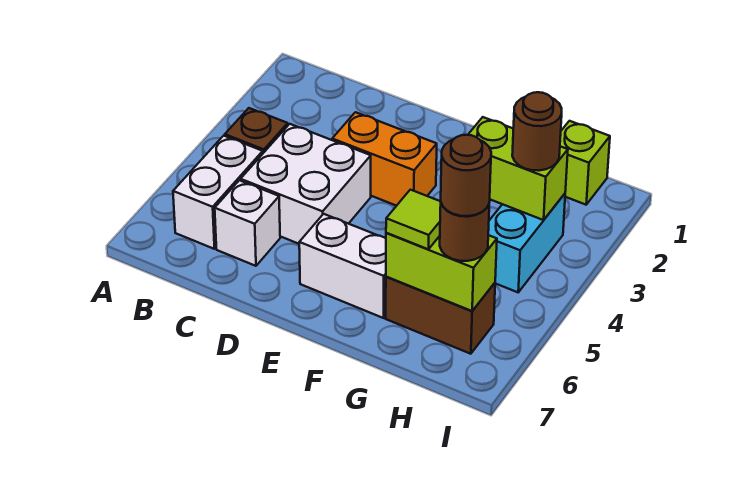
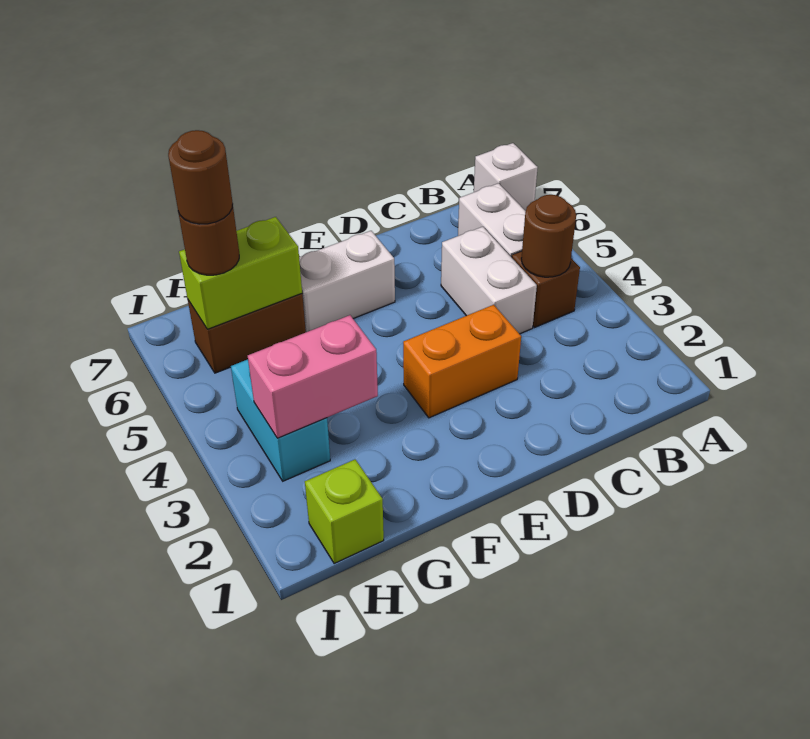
white brick C4:D5 level 1 -> white brick C4:C5 level 1
white brick C6 level 1 -> white brick A7 level 1
lime brick G3:H3 level 2 -> pink brick G3:H3 level 2
lime tile G6 level 3 -> none
brown round brick H3 level 3 -> brown round brick B4 level 2

